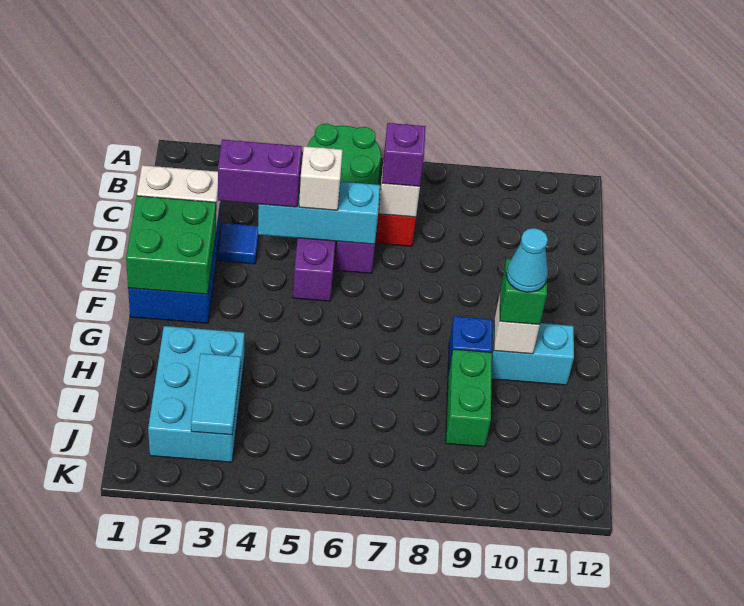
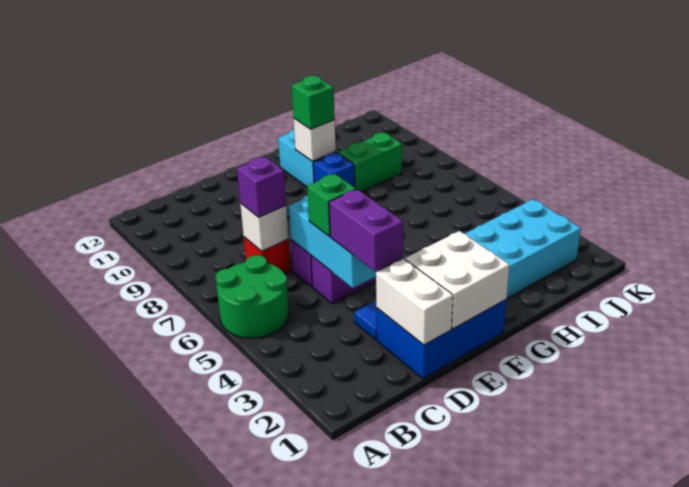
white brick D5 level 3 -> green brick D5 level 3
green brick E1:F2 level 2 -> white brick E1:F2 level 2
cyan cone G10 level 4 -> none
cyan tile I3:J3 level 2 -> none

